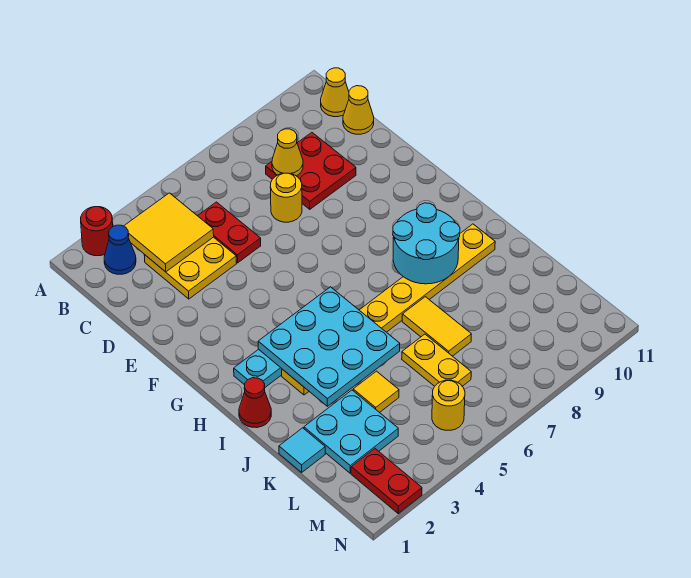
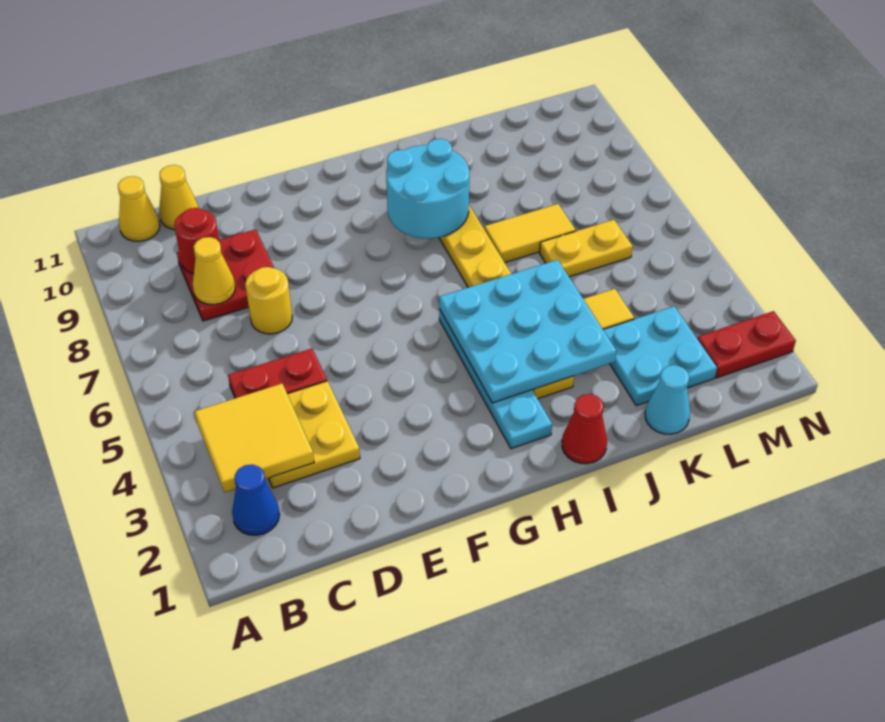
red round brick A2 level 1 -> red round brick C9 level 2
cyan tile K1 level 1 -> cyan cone K1 level 1
yellow round brick M5 level 1 -> none

